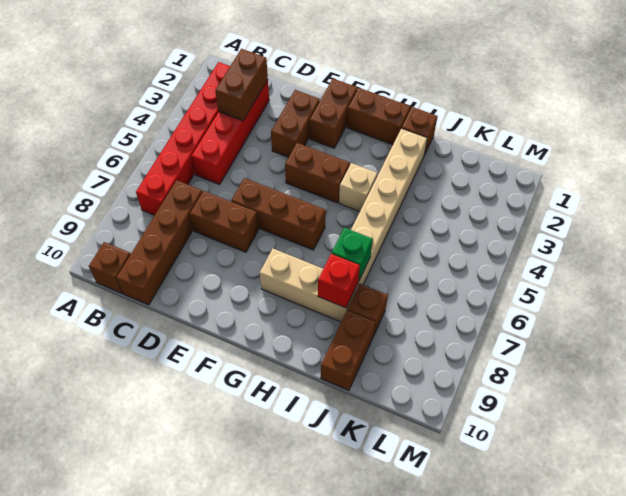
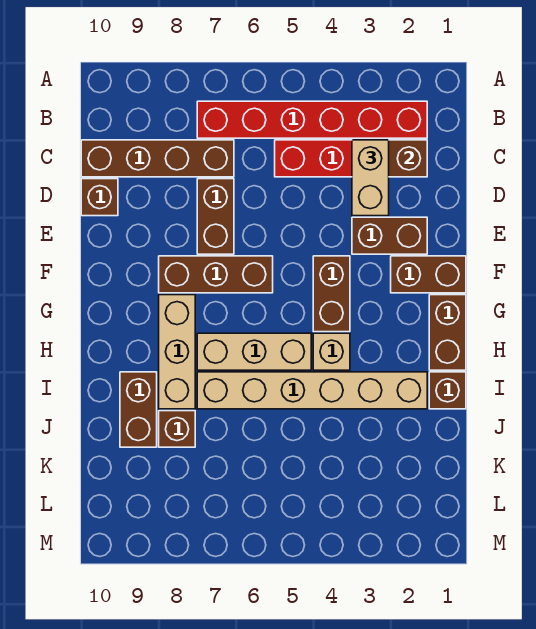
brown brick B10 level 1 -> brown brick D10 level 1
none -> tan brick C3:D3 level 3
brown brick E6:G6 level 1 -> brown brick F6:F8 level 1
none -> tan brick H5:H7 level 1
green brick I7 level 2 -> none
red brick I8 level 2 -> none
brown brick J9:J10 level 1 -> brown brick I9:J9 level 1

